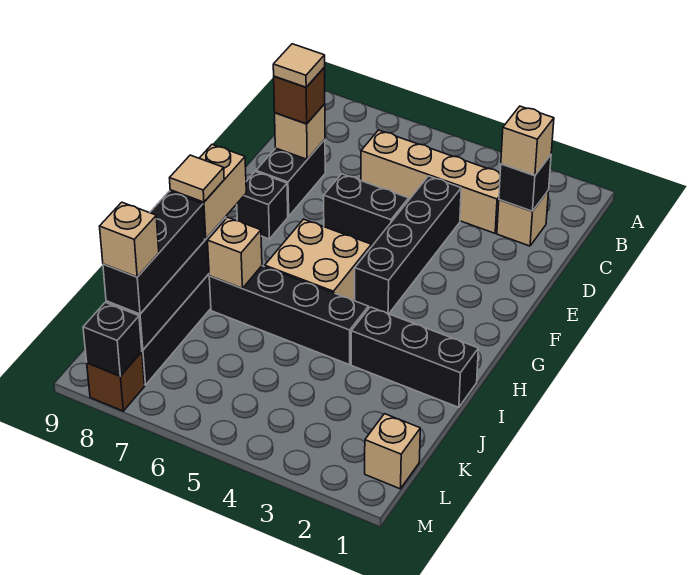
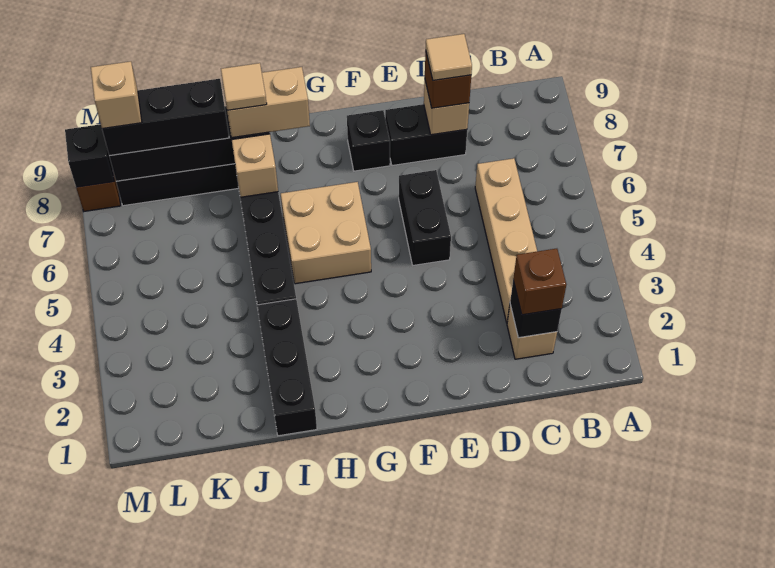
tan brick C2 level 3 -> brown brick C2 level 3
black brick D4:G4 level 1 -> none
tan brick L1 level 1 -> none

